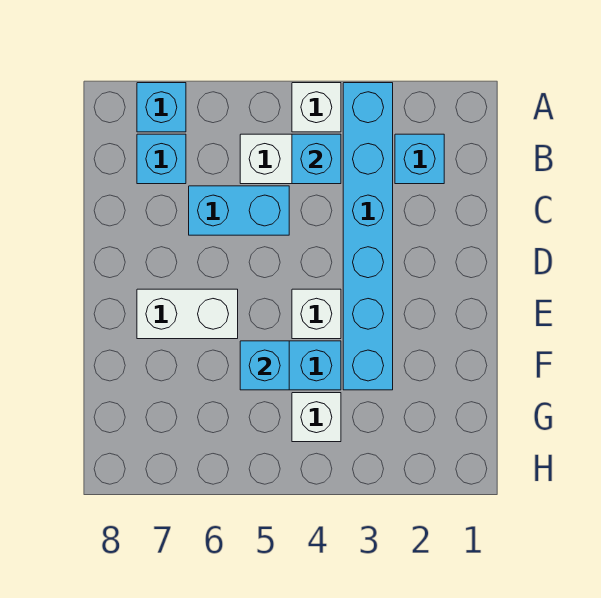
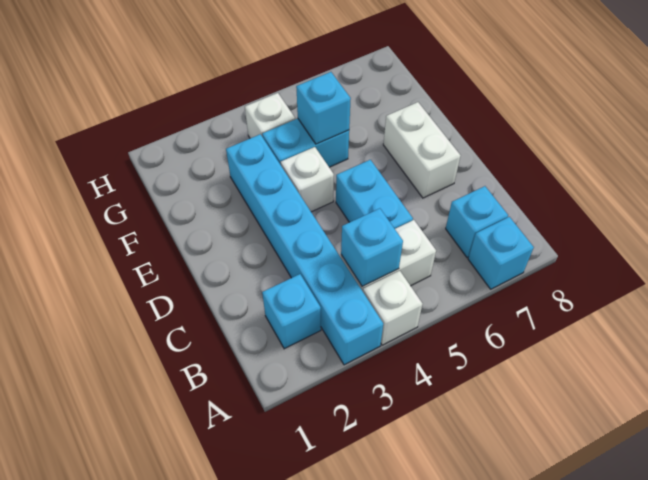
cyan brick C5:C6 level 1 -> cyan brick C5:D5 level 1
white brick E6:E7 level 1 -> white brick D7:E7 level 1

